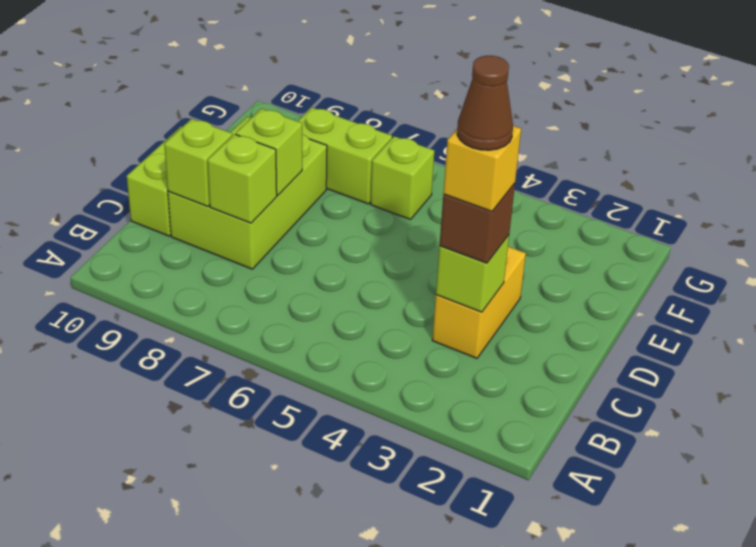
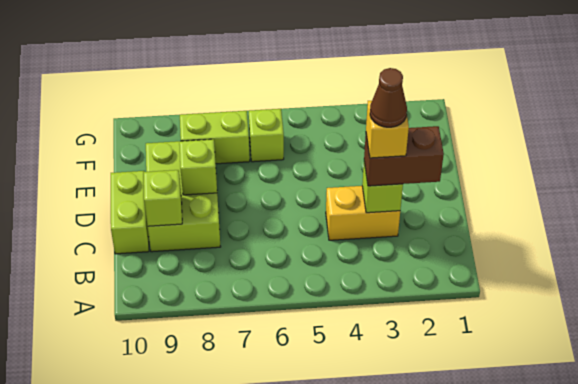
yellow brick C3:D3 level 1 -> yellow brick C3:C4 level 1
brown brick C3 level 3 -> brown brick C2:C3 level 3
lime brick C8 level 2 -> none

